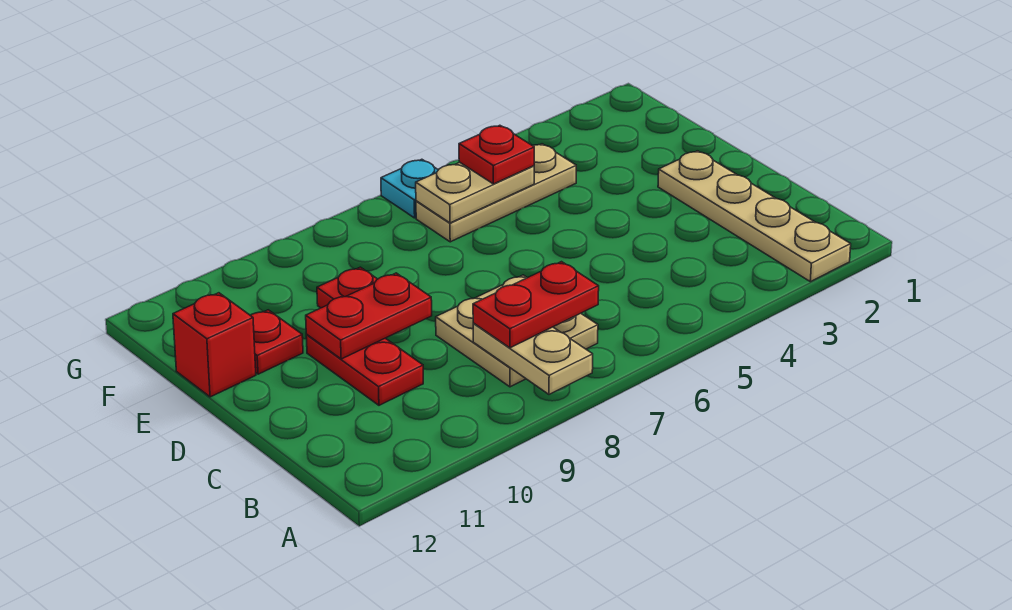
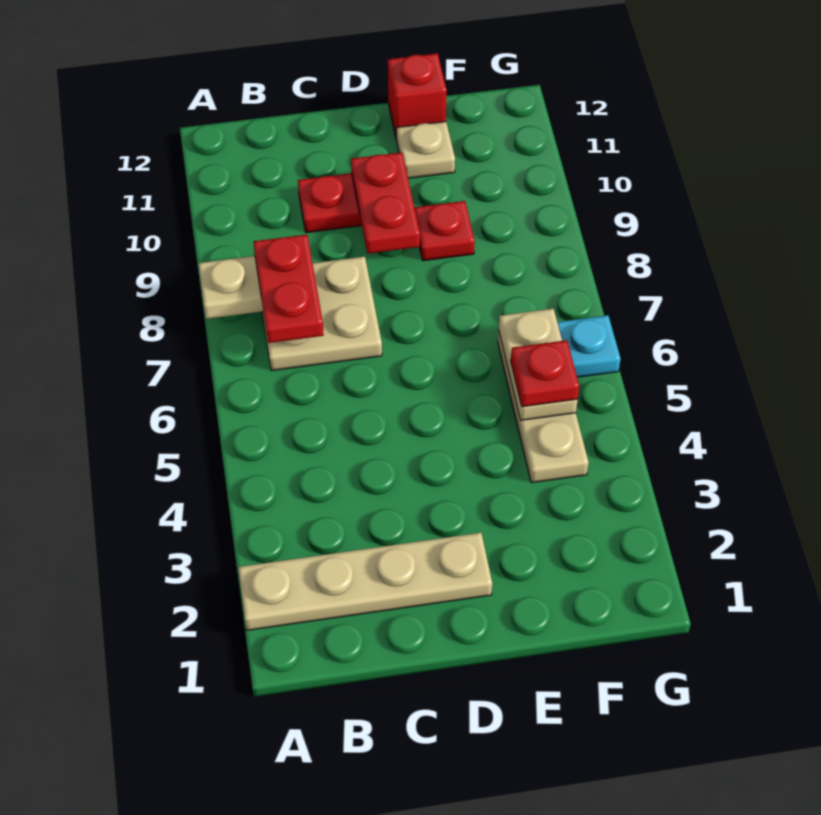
red plate E11 level 1 -> tan plate E11 level 1

